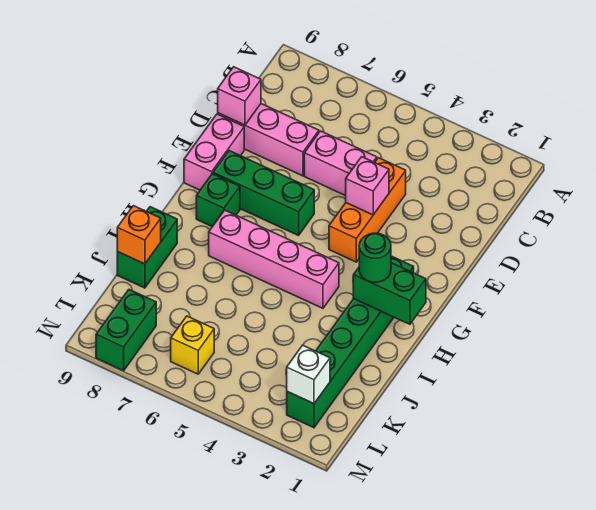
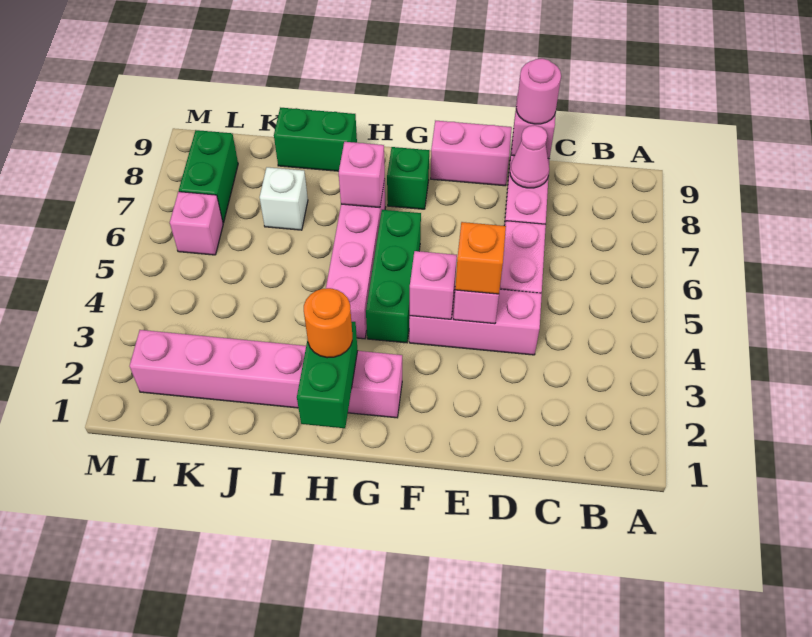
orange brick D4:F4 level 1 -> pink brick D4:F4 level 1
none -> pink cone D8 level 2
none -> pink round brick D9 level 3
none -> pink brick F4 level 2
green brick F6:F8 level 1 -> green brick G4:G6 level 1
green brick G2:L2 level 1 -> pink brick G2:L2 level 1
green round brick H2 level 3 -> orange round brick H2 level 3
none -> pink brick H7 level 2
orange brick J9 level 2 -> orange brick E4 level 3
white brick L2 level 2 -> white brick J7 level 1
yellow brick L6 level 1 -> pink brick L6 level 1
green brick L8:M8 level 1 -> green brick L7:L8 level 1

